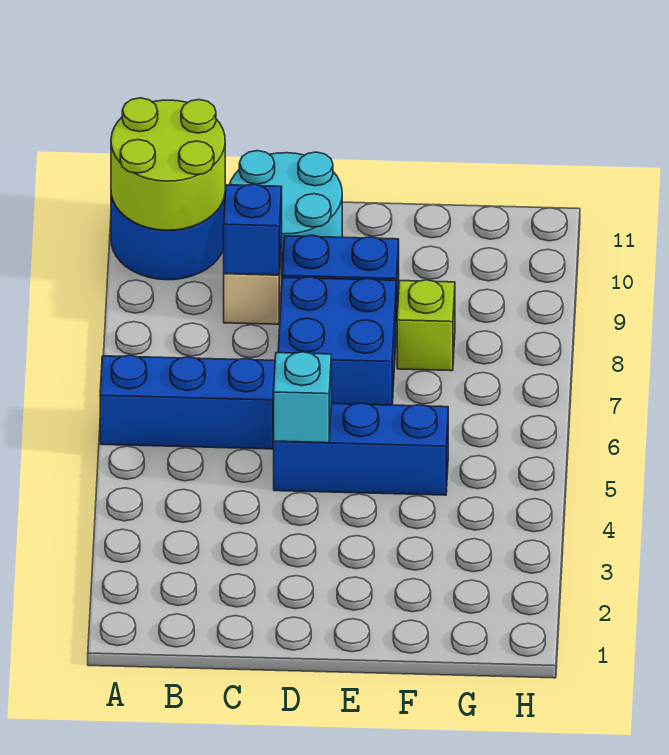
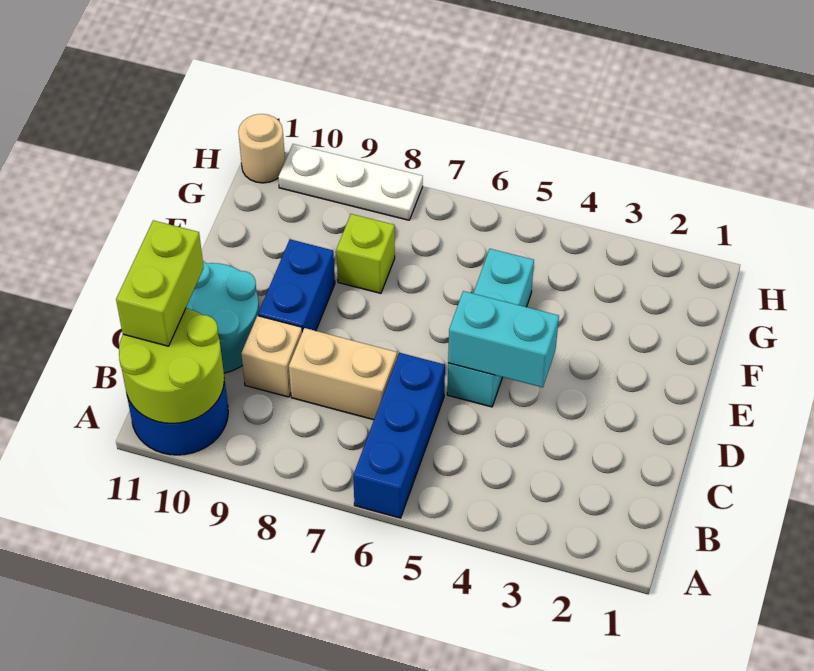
none -> lime brick B11:C11 level 3
none -> tan brick C7:C8 level 1
blue brick C9 level 2 -> none
blue brick D5:F5 level 1 -> cyan brick D5:F5 level 1
cyan brick D5 level 2 -> cyan brick D4:D5 level 2
blue brick D7:E8 level 1 -> none
none -> white plate H8:H10 level 1
none -> tan round brick H11 level 1

